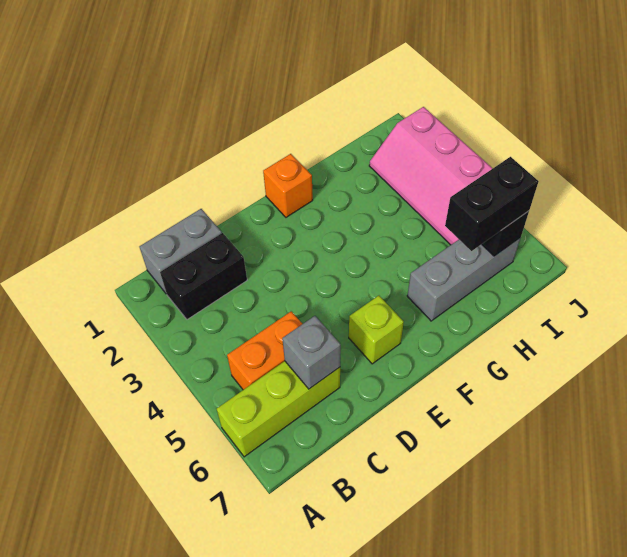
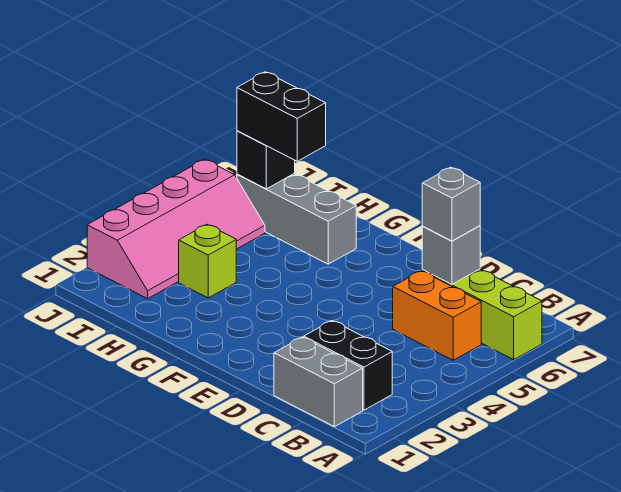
none -> grey brick C6 level 3
lime brick E6 level 1 -> lime brick H3 level 1
orange brick F1 level 1 -> none

